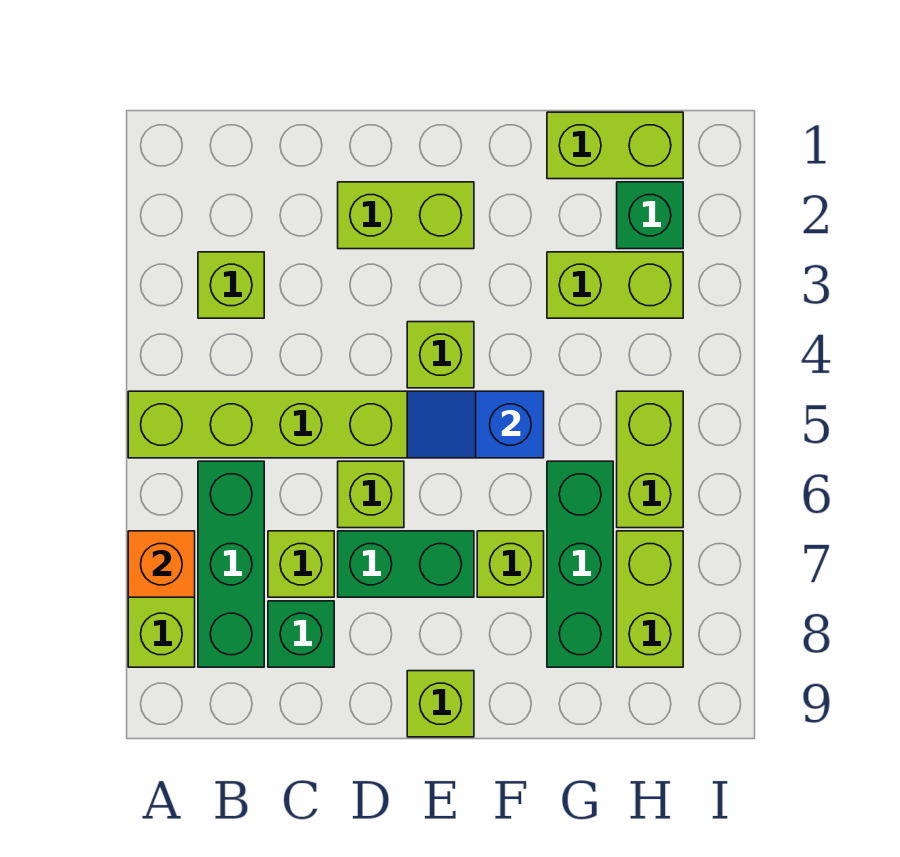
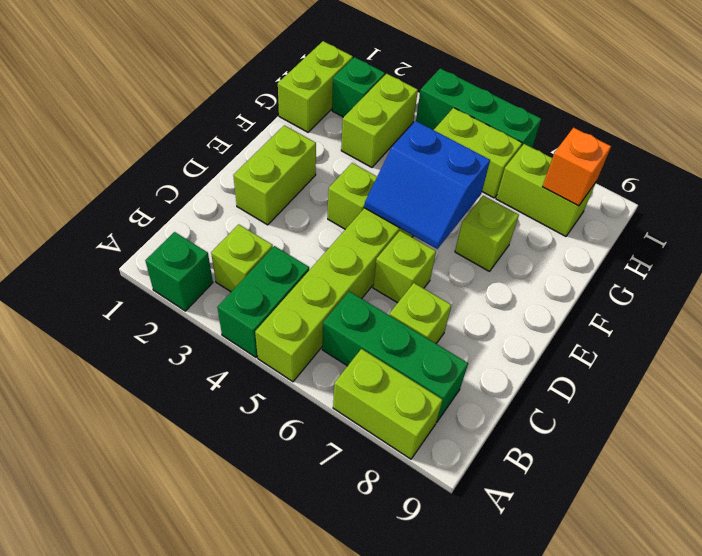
orange brick A7 level 2 -> orange brick H8 level 2
green brick C8 level 1 -> green brick A2 level 1
green brick D7:E7 level 1 -> green brick A4:B4 level 1
blue slope E5:F5 level 2 top F -> blue slope E5:F6 level 2 top F
lime brick E9 level 1 -> none
green brick G6:G8 level 1 -> green brick I4:I6 level 1

